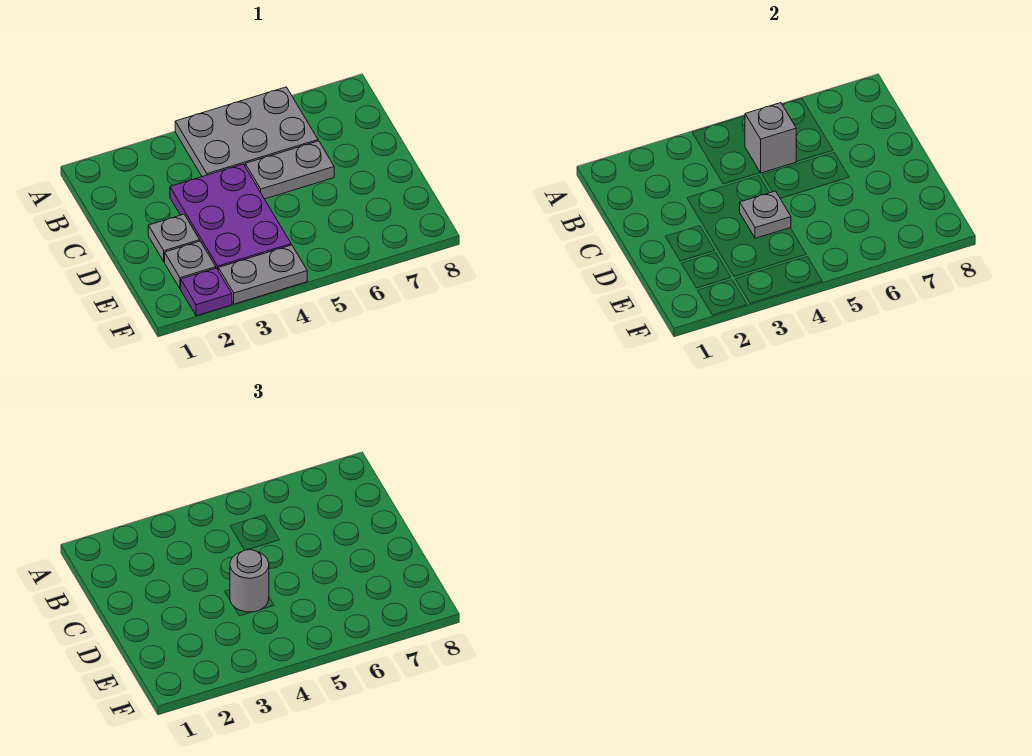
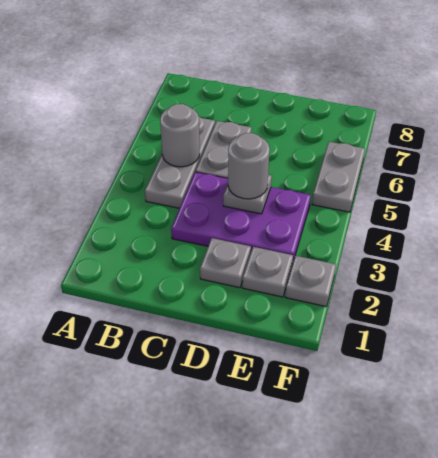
grey plate A4:B6 level 1 -> grey plate B4:B6 level 1
grey brick B5 level 2 -> grey round brick B5 level 2
purple plate F2 level 1 -> grey plate F2 level 1
grey plate F3:F4 level 1 -> grey plate F5:F6 level 1

